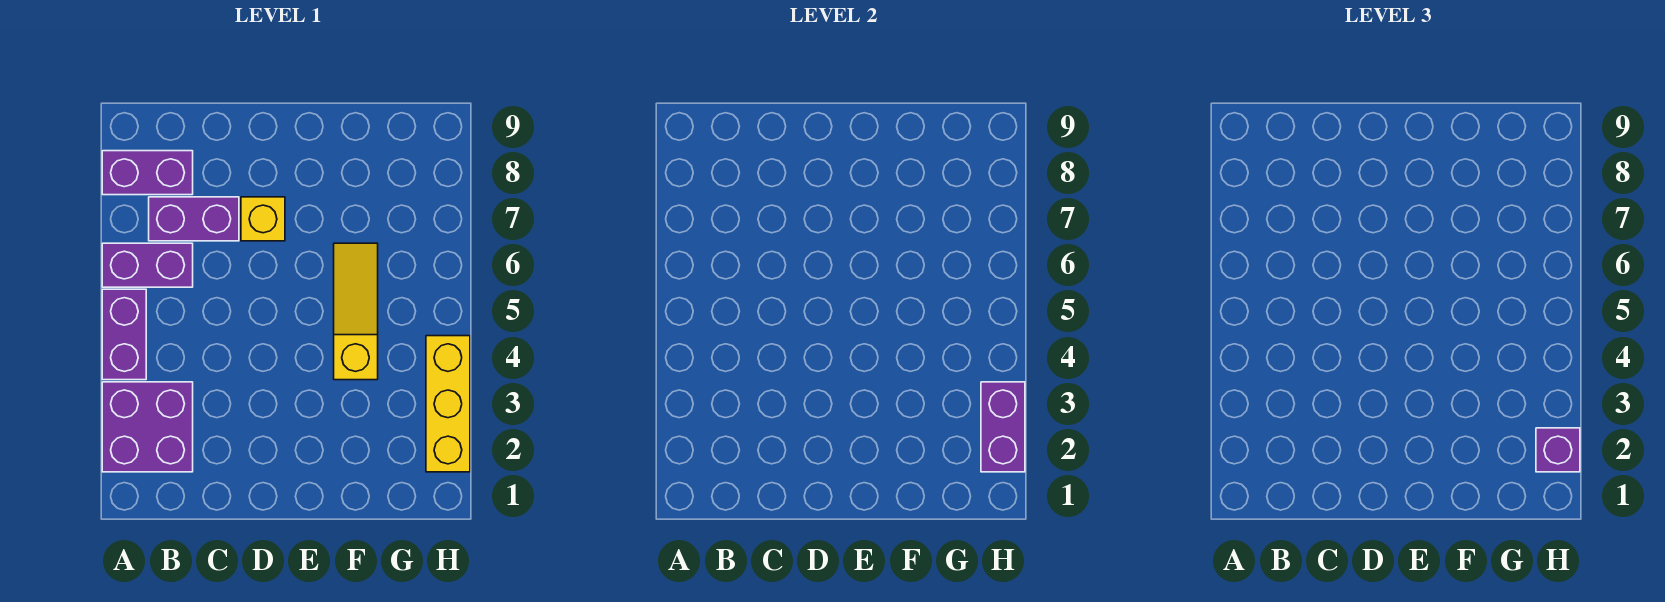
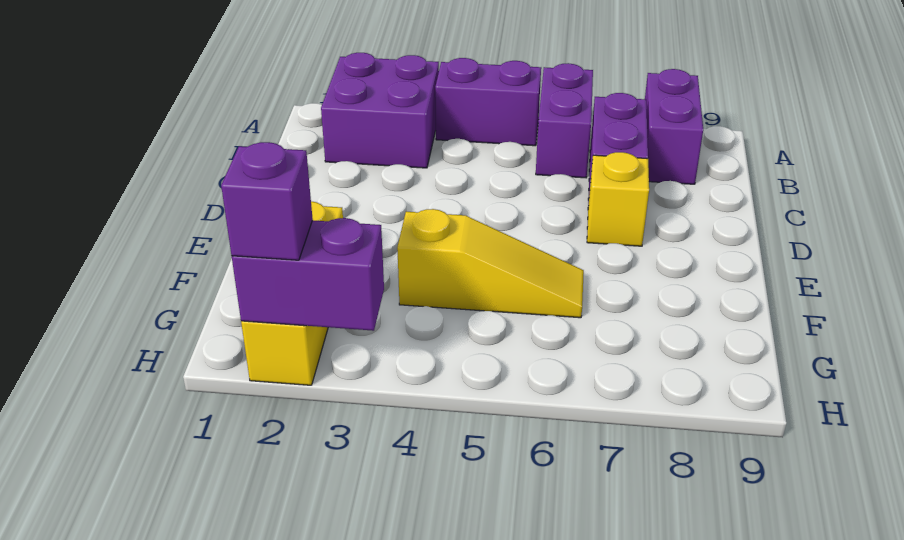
yellow brick H2:H4 level 1 -> yellow brick F2:H2 level 1

